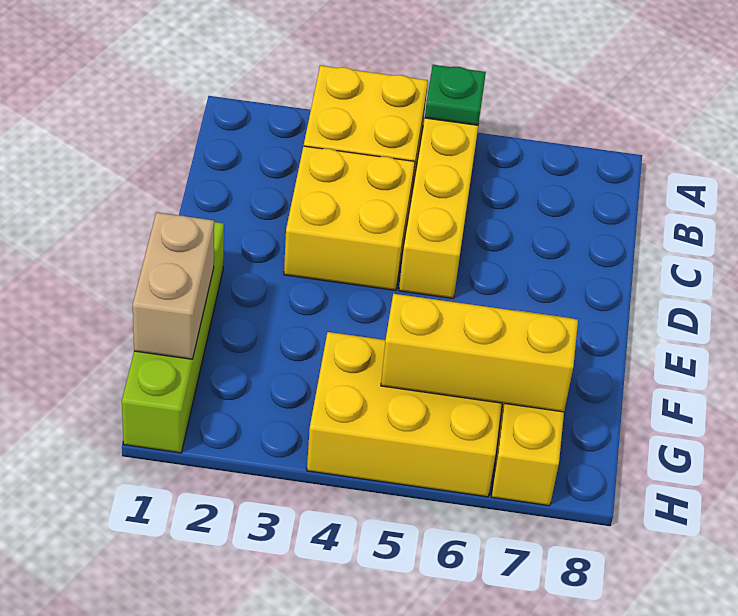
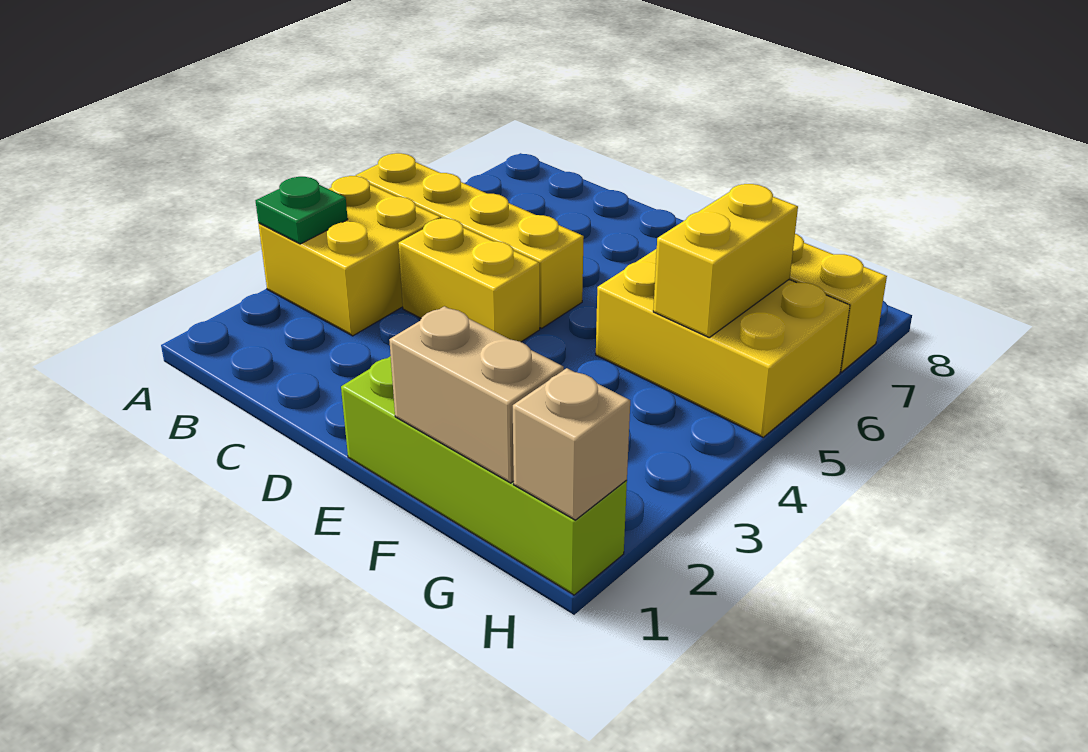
green plate A5 level 2 -> green plate A3 level 2
yellow brick C3:D4 level 1 -> yellow brick C4:D4 level 1
yellow brick G4:H6 level 1 -> yellow brick F5:H6 level 1
yellow brick G5:G7 level 2 -> yellow brick G5:G6 level 2
none -> tan brick H1 level 2

